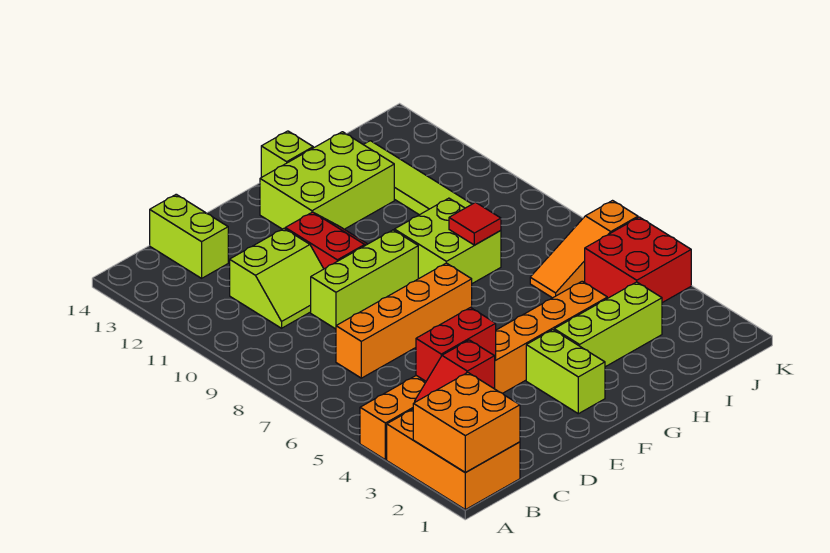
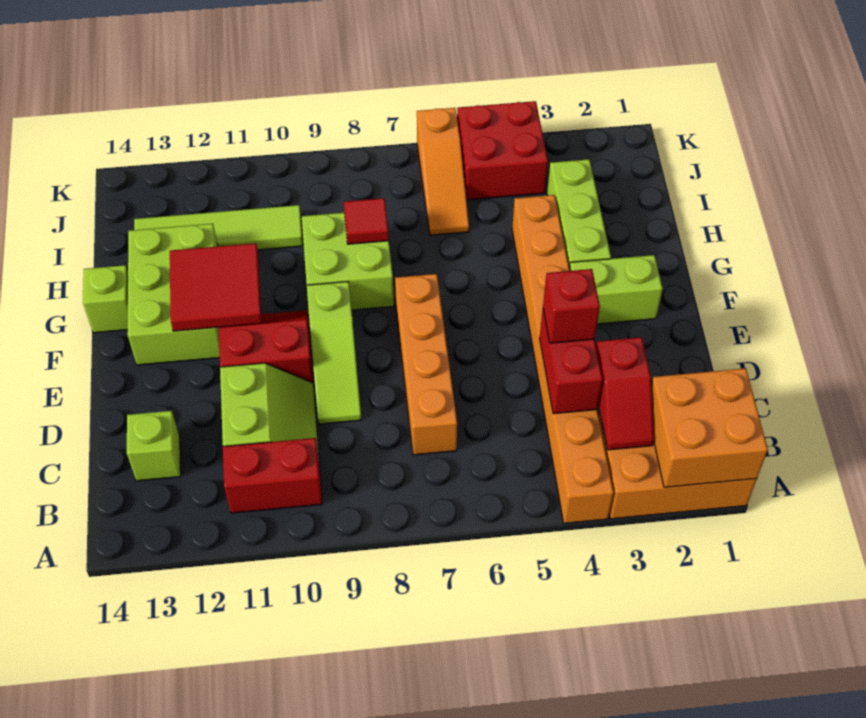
none -> red brick B10:B11 level 1
lime brick C13:C14 level 1 -> lime brick C13 level 1
none -> red brick D4 level 3
lime brick D9:F9 level 1 -> lime slope D9:F9 level 1 top F
none -> red tile F11:G12 level 2

